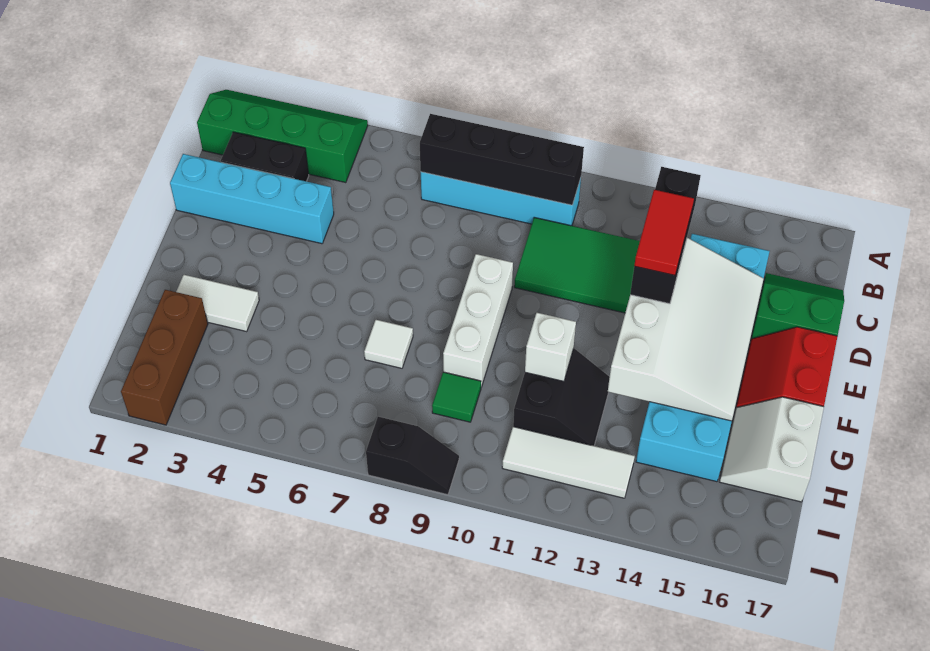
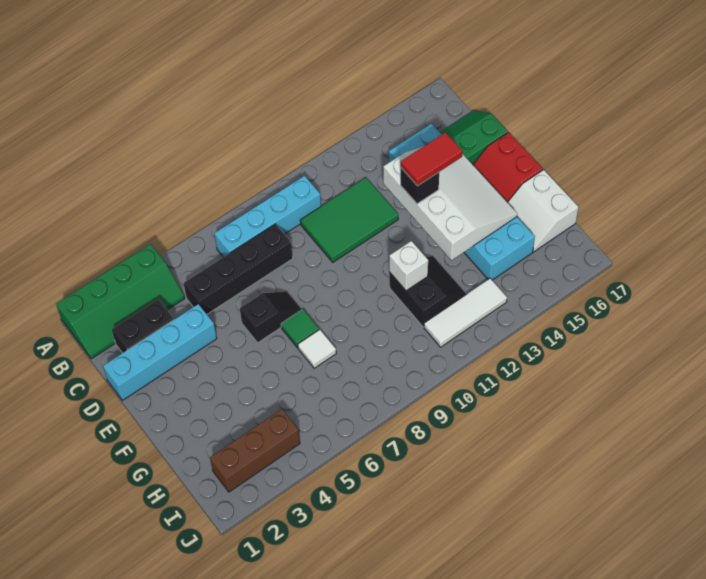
green slope A1:B4 level 1 top B -> green slope A1:B4 level 1 top A
black brick B7:B10 level 2 -> black brick C5:C8 level 1
black brick C13:E13 level 3 -> black brick E13 level 3
red tile D13:E13 level 4 -> red tile E13:E14 level 4
white brick E9:G9 level 1 -> none
white tile G2:G3 level 1 -> none
brown brick H2:J2 level 1 -> brown brick I2:I4 level 1
green tile H9 level 1 -> green tile F7 level 1
black slope J8:J9 level 1 top 8 -> black slope E6:E7 level 1 top 6

